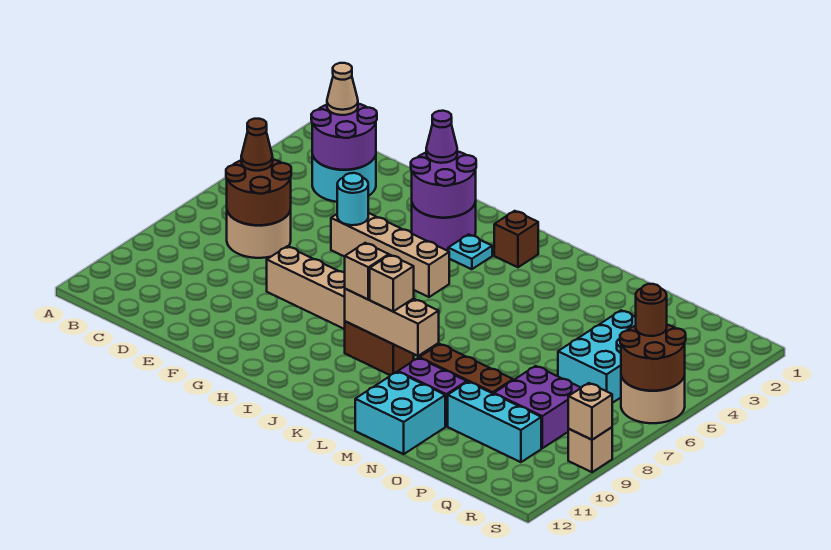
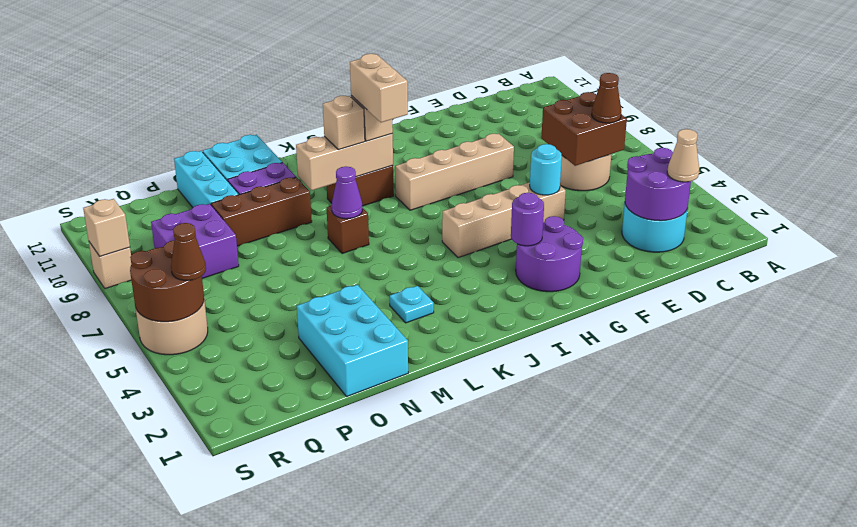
brown round brick C6:D7 level 2 -> brown brick C6:D7 level 2
purple round brick G2:H3 level 2 -> purple round brick H3 level 2
purple cone G2 level 3 -> purple cone L7 level 2
cyan plate I3 level 1 -> cyan plate L3 level 1
brown brick J2 level 1 -> brown brick L7 level 1
none -> tan brick J8:J9 level 4
cyan brick O10:Q10 level 1 -> cyan brick O10:O12 level 1
cyan brick P4:Q6 level 1 -> cyan brick N1:O3 level 1
brown round brick R5 level 3 -> brown cone R5 level 3

